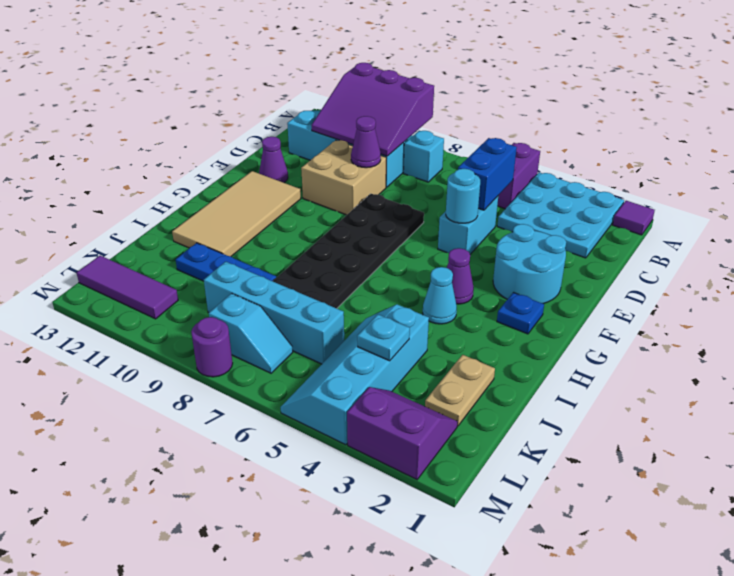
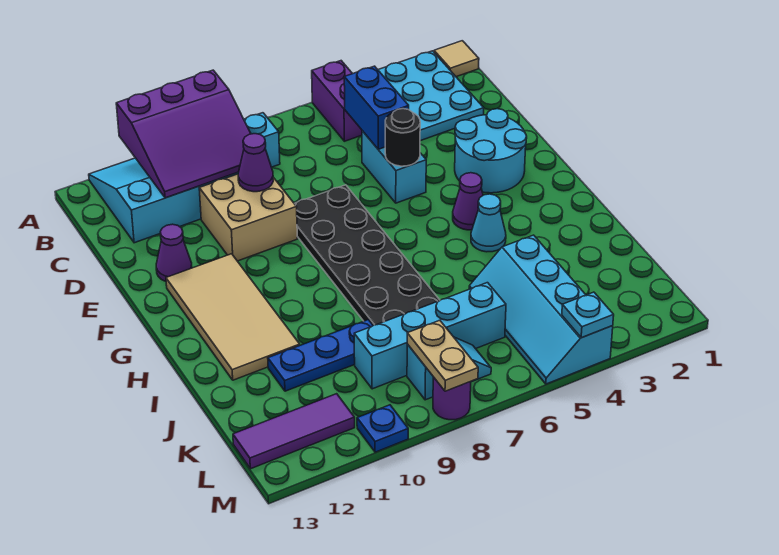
purple tile A1 level 1 -> tan tile A1 level 1
cyan round brick E5 level 2 -> black round brick E5 level 2
blue plate G2 level 1 -> blue plate M10 level 1
tan plate J2:K2 level 1 -> tan plate L8:M8 level 2
cyan plate K4 level 2 -> cyan plate M4 level 2
purple slope L2:M3 level 1 top M -> none

